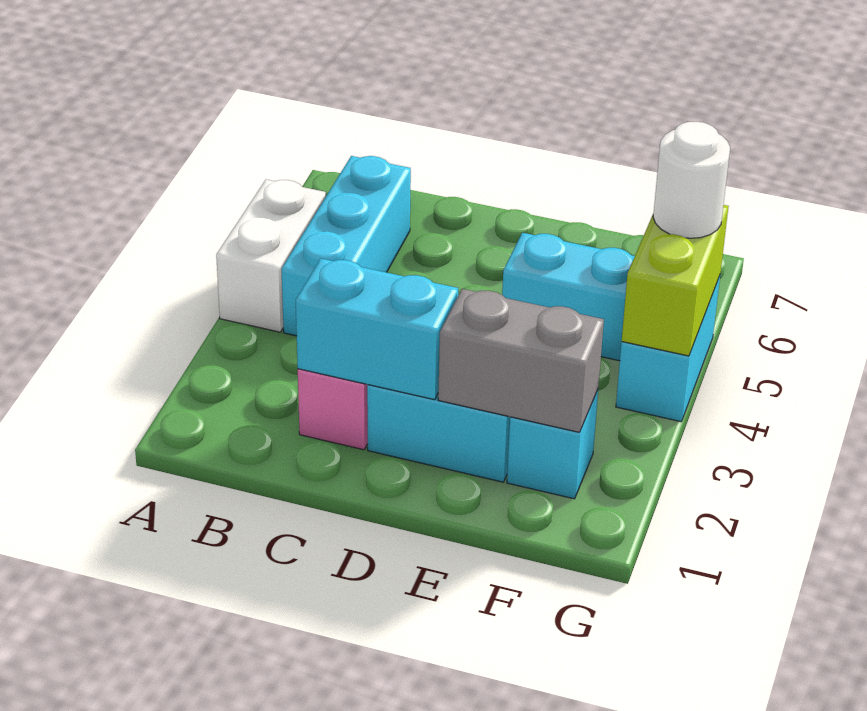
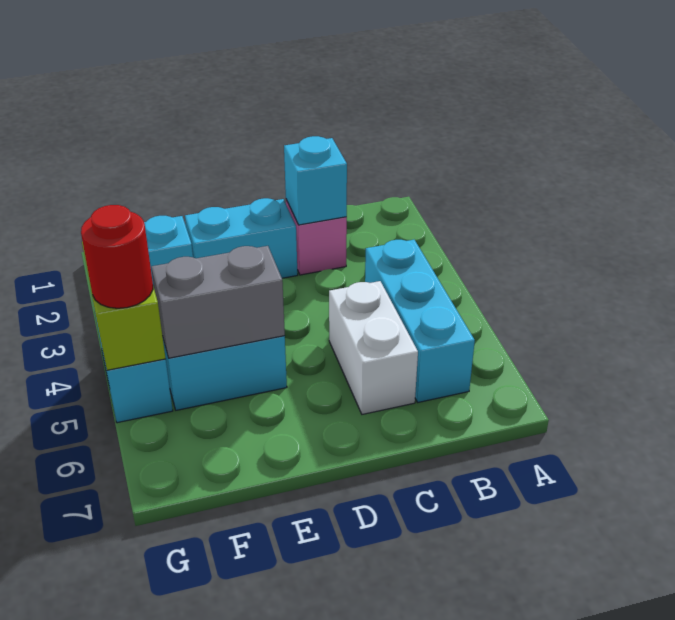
white brick A4:A5 level 1 -> white brick C5:C6 level 1
cyan brick C2:D2 level 2 -> cyan brick C2 level 2
grey brick E2:F2 level 2 -> grey brick E5:F5 level 2
white round brick G5 level 3 -> red round brick G5 level 3

